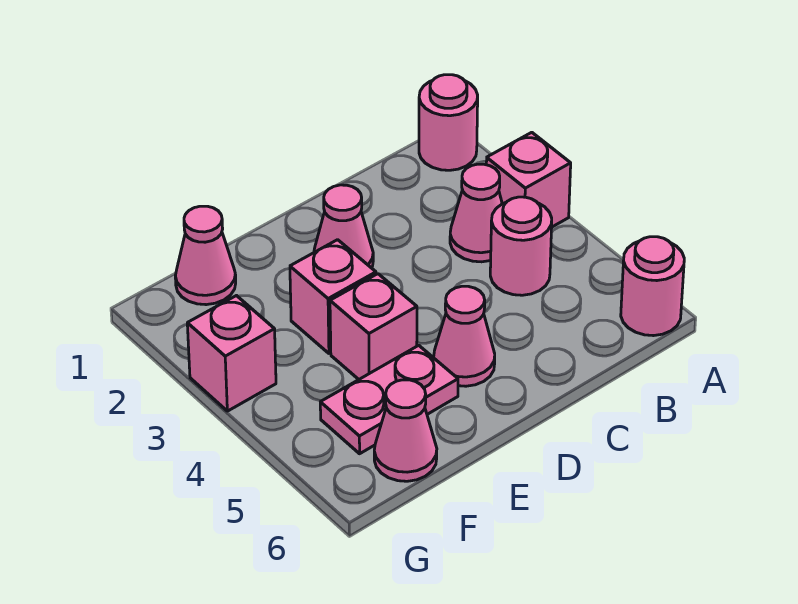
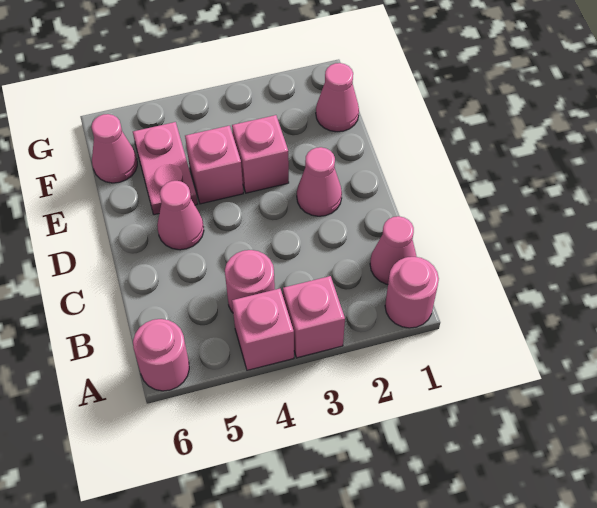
pink cone B3 level 1 -> pink cone B1 level 1
pink brick G3 level 1 -> pink brick A4 level 1

